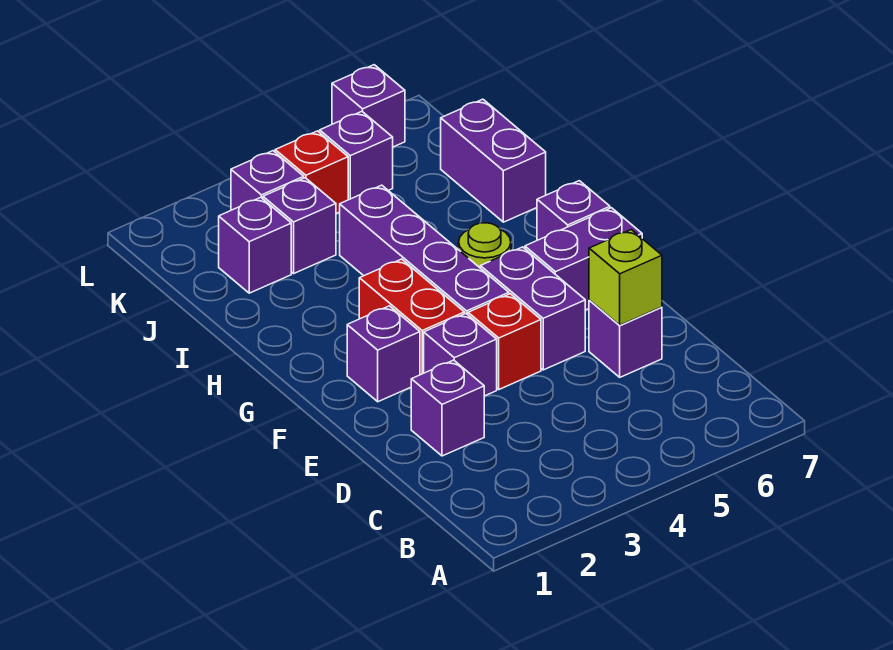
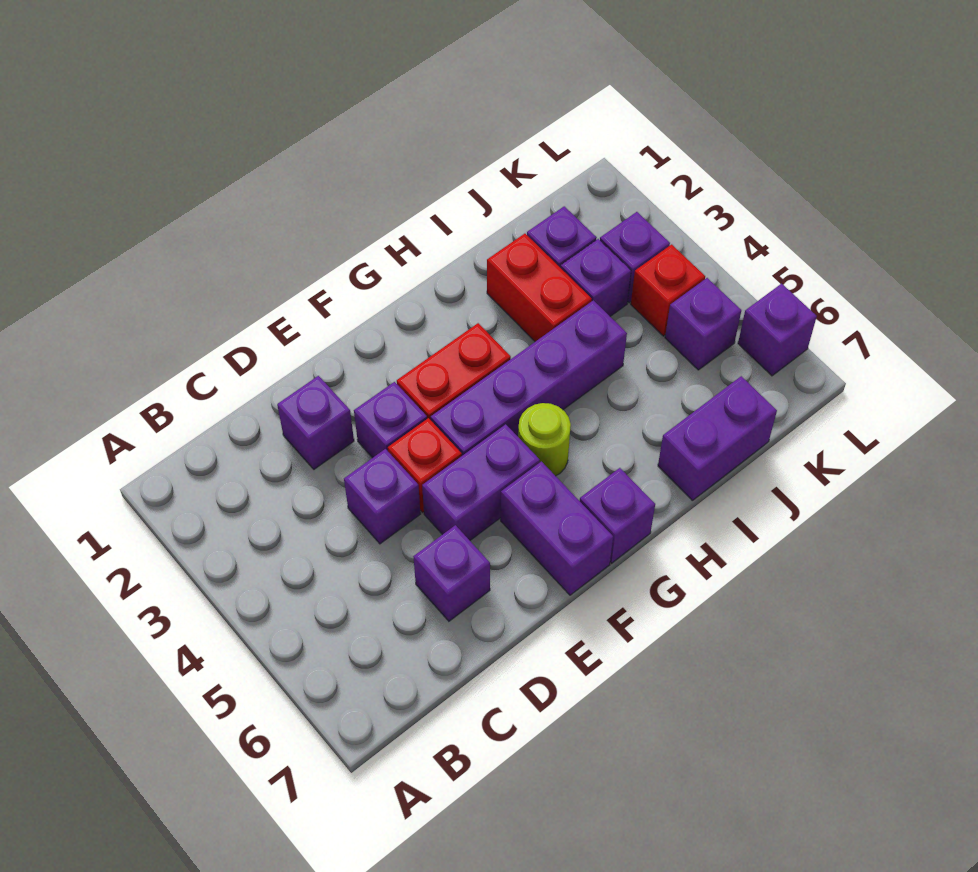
lime brick D6 level 2 -> none
purple brick F2 level 1 -> purple brick D4 level 1
none -> red brick I2:I3 level 1

